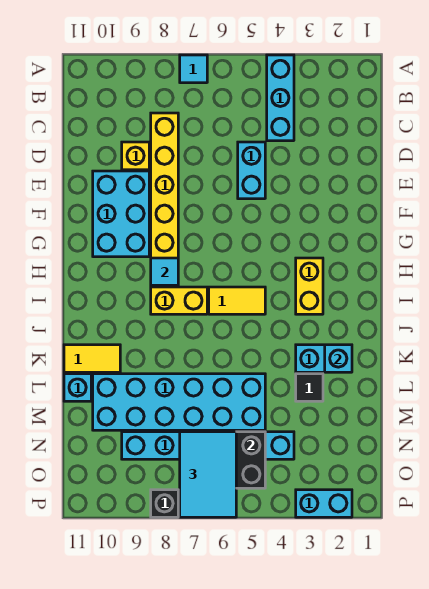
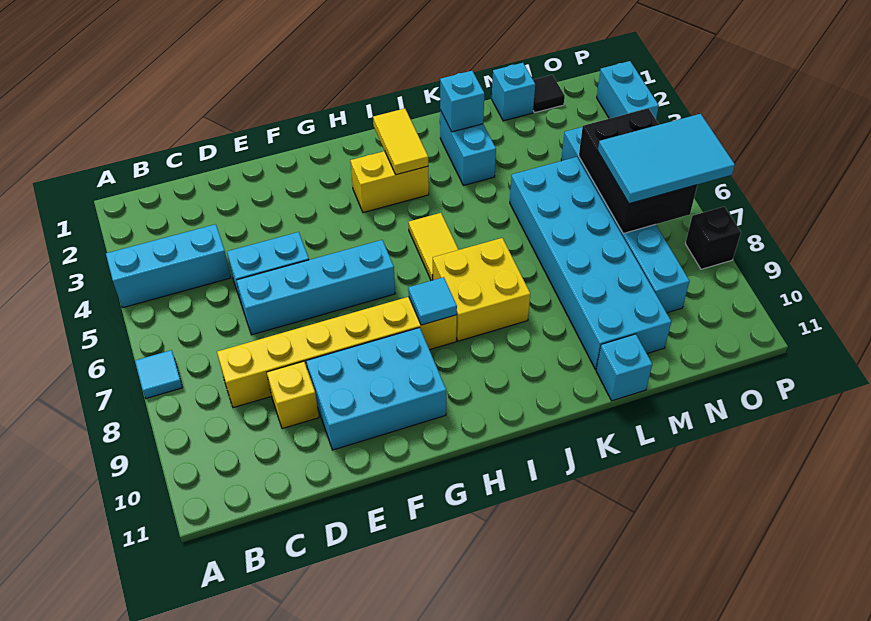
none -> cyan brick D6:G6 level 1
yellow brick I7:I8 level 1 -> yellow brick I7:J8 level 1
yellow tile K10:K11 level 1 -> yellow tile I2:I3 level 2
black tile L3 level 1 -> black tile N1 level 1
none -> cyan brick M1 level 1

